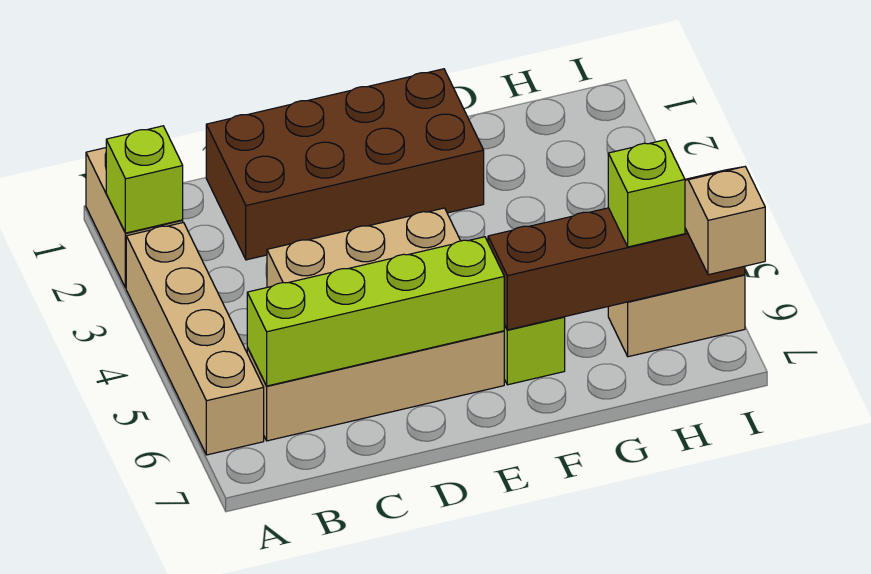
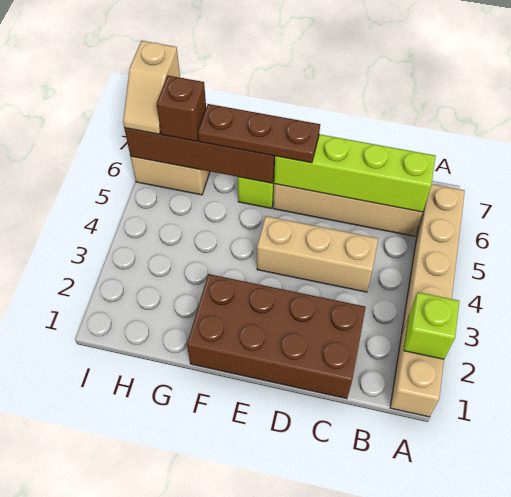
none -> brown plate E6:G6 level 3
lime brick H6 level 3 -> brown brick H6 level 3

